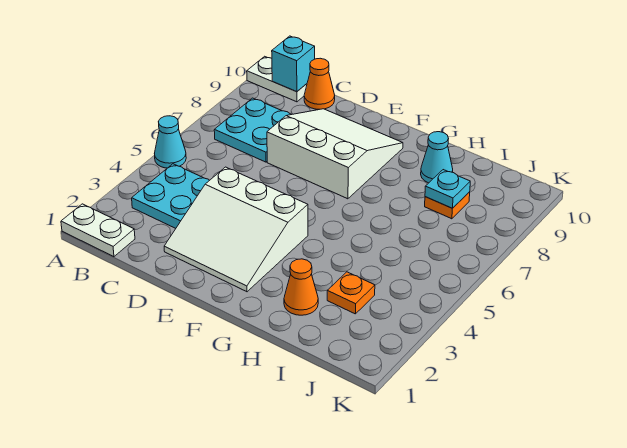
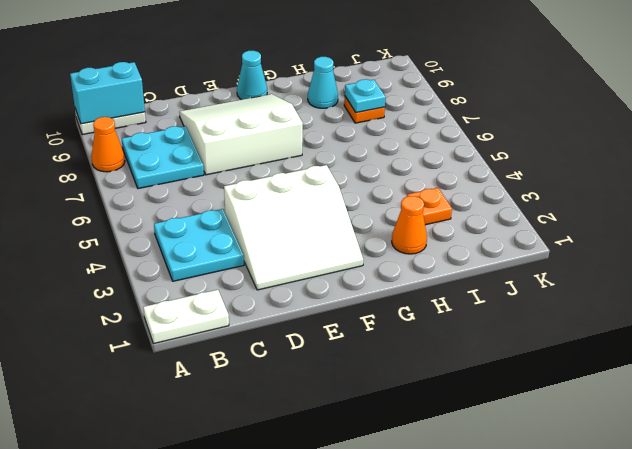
cyan cone A5 level 1 -> cyan cone F10 level 1
cyan brick B10 level 2 -> cyan brick A10:B10 level 2
orange cone C10 level 1 -> orange cone A8 level 1

